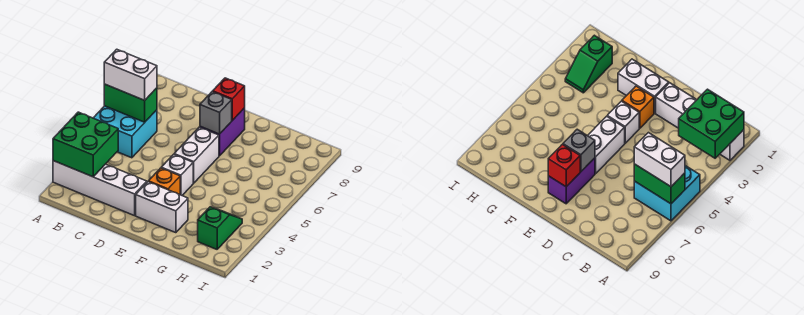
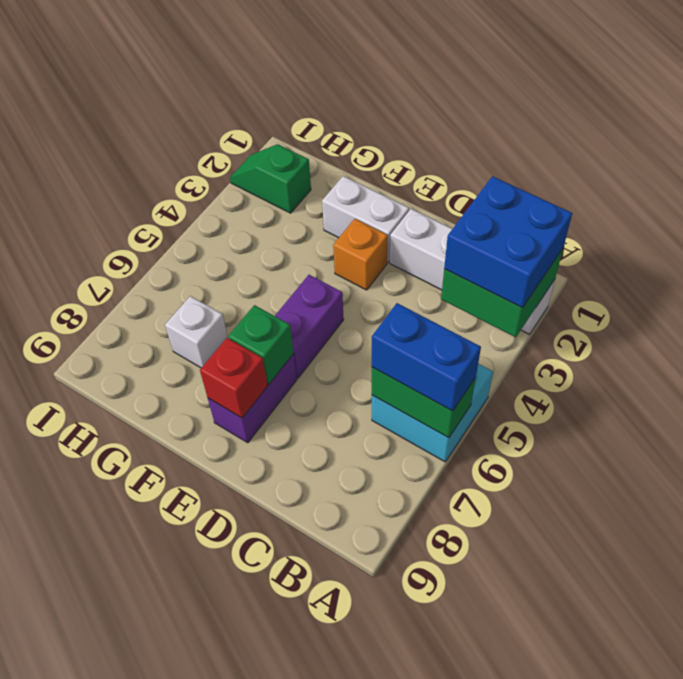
none -> blue brick A2:B3 level 3
white brick A6:B6 level 3 -> blue brick A6:B6 level 3
white brick E4 level 1 -> white brick G7 level 1
white brick E5:E6 level 1 -> purple brick E5:E6 level 1
grey brick E7 level 2 -> green brick E7 level 2
green slope H2:H3 level 1 top 2 -> green slope H2:I2 level 1 top H

